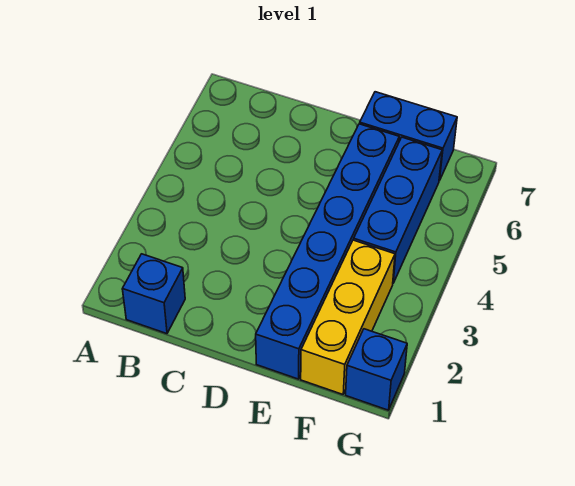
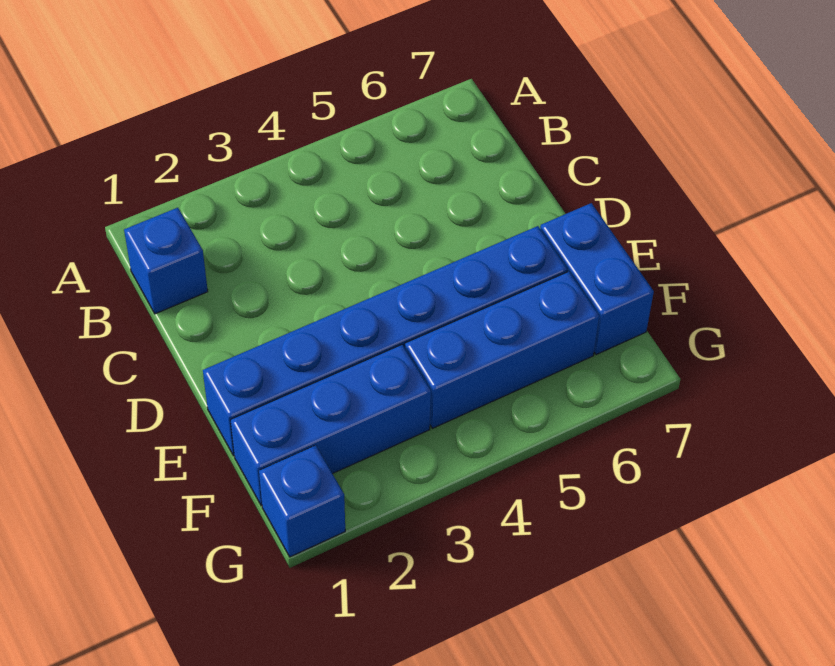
yellow brick F1:F3 level 1 -> blue brick F1:F3 level 1

